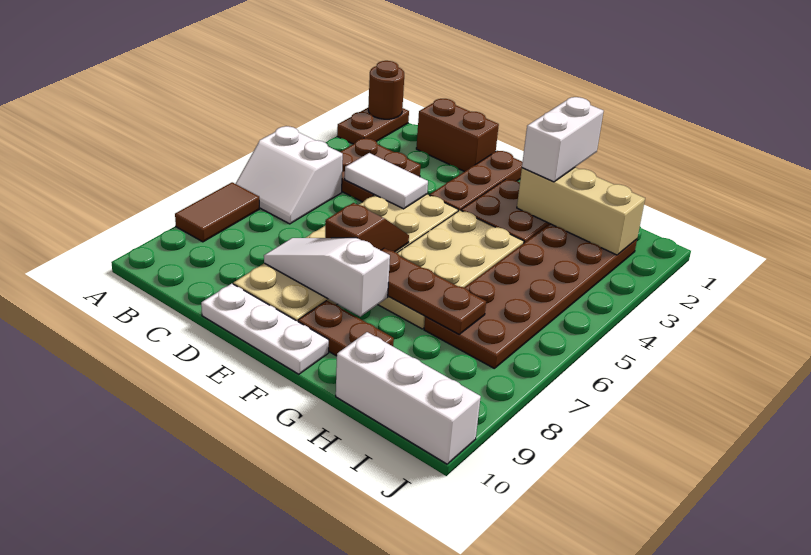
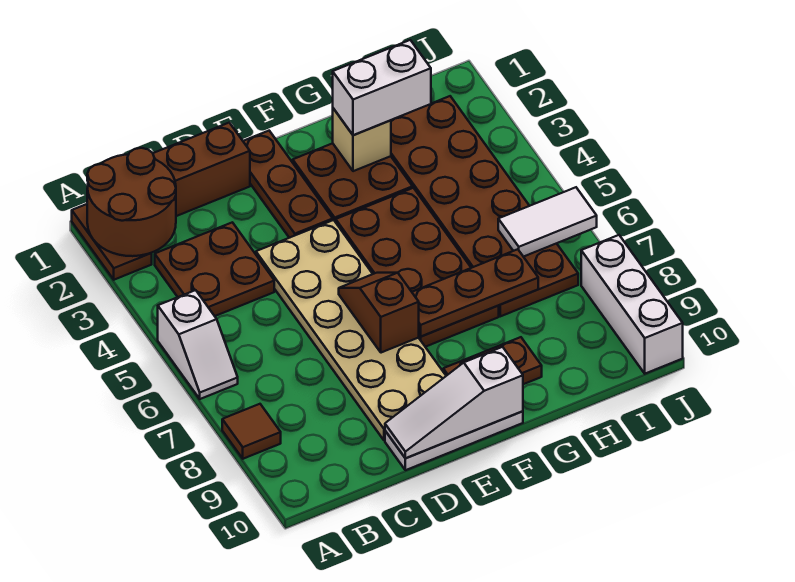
brown round brick A1 level 2 -> brown round brick A1:B2 level 2
white slope A5:B6 level 1 top 5 -> white slope A5:A6 level 1 top 5
brown tile A7:A8 level 1 -> brown tile A8 level 1
white tile C4:D4 level 2 -> white tile I6:J6 level 2
white slope D8:F8 level 2 top F -> white slope D10:F10 level 2 top F
tan plate F4:G7 level 1 -> brown plate F4:G7 level 1
white brick G1:G2 level 3 -> white brick G2:H2 level 3
tan brick G2:I2 level 2 -> tan brick G2 level 2
white brick H10:J10 level 1 -> white brick J8:J10 level 1

